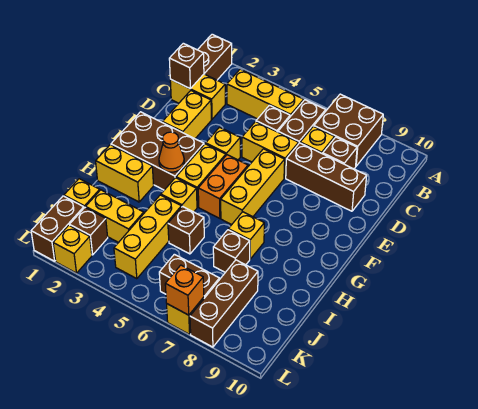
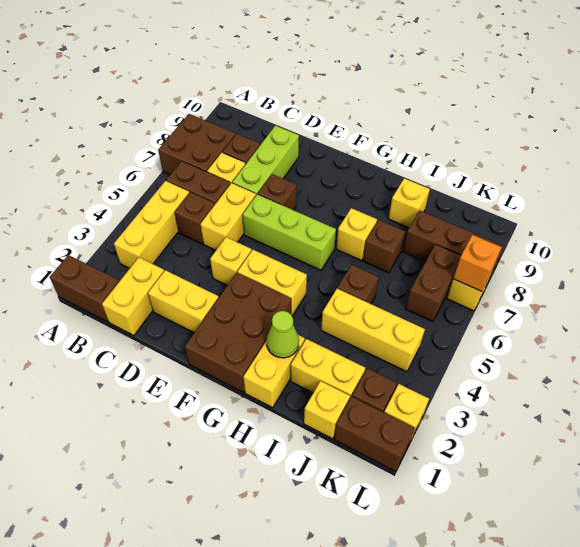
brown brick C1 level 2 -> brown brick E7 level 1
brown brick D7:D9 level 1 -> lime brick D7:D9 level 1
yellow brick E6:G6 level 1 -> lime brick E6:G6 level 1
orange brick F5:G5 level 1 -> none
orange cone G3 level 2 -> none
none -> lime cone H2 level 2
yellow brick H4 level 1 -> yellow brick I9 level 1
yellow brick J2:J3 level 1 -> yellow brick I2:J2 level 1

